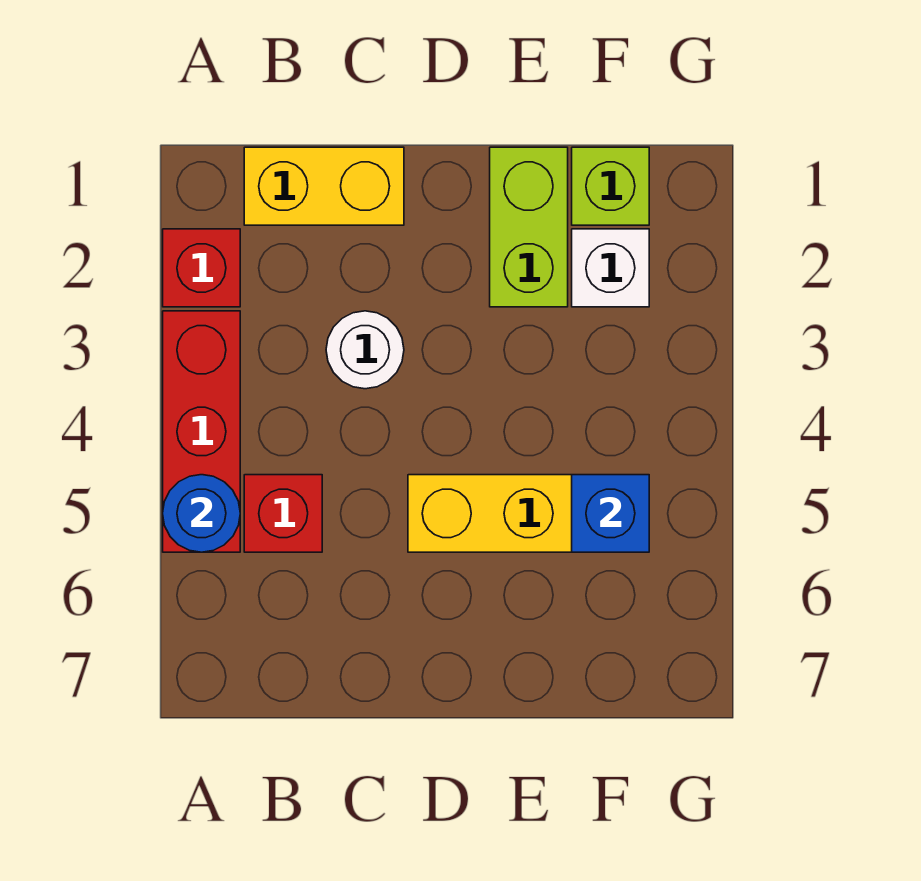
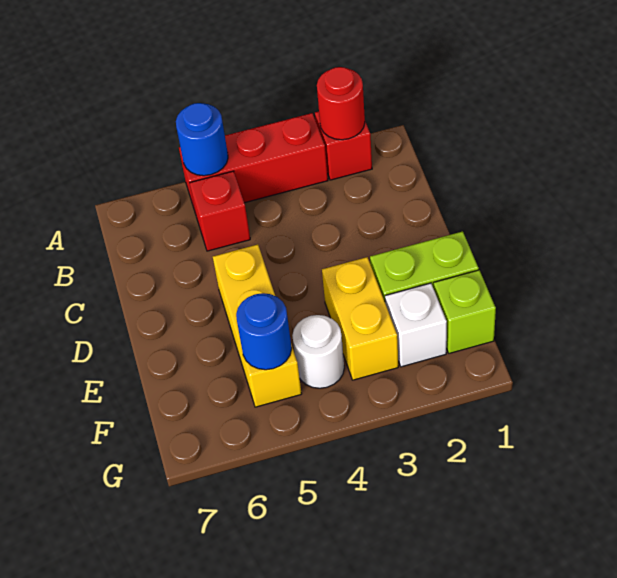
none -> red round brick A2 level 2
yellow brick B1:C1 level 1 -> yellow brick E3:F3 level 1
white round brick C3 level 1 -> white round brick F4 level 1
blue brick F5 level 2 -> blue round brick F5 level 2

